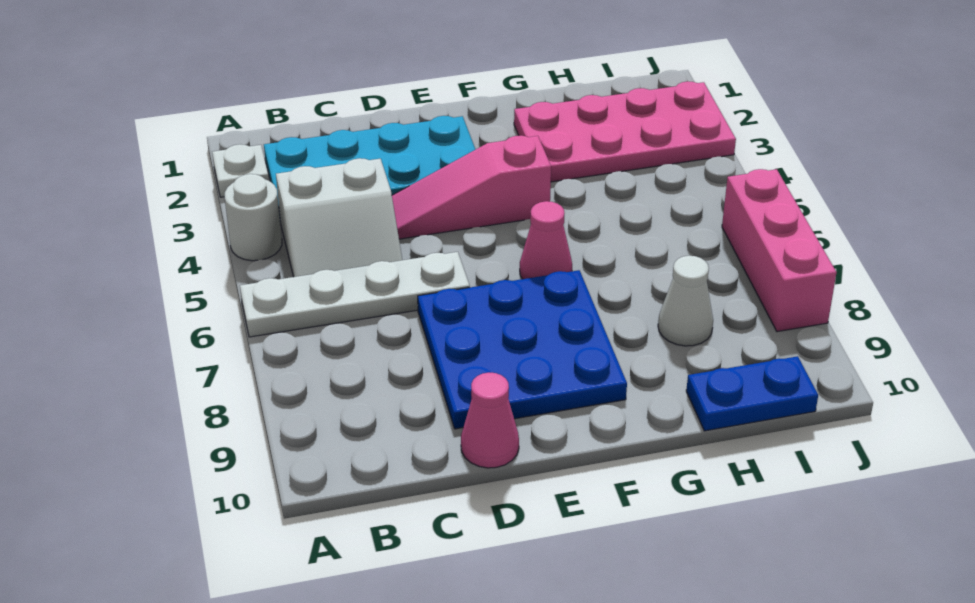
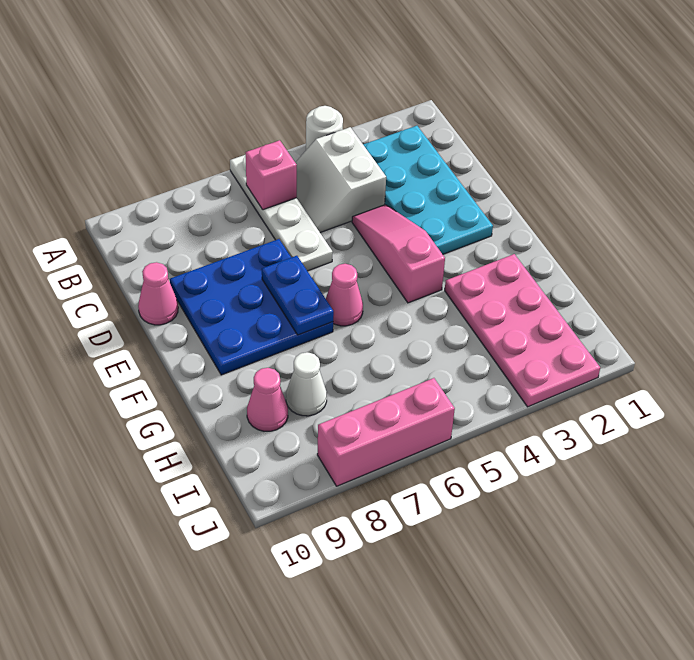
white plate A2 level 1 -> none
none -> pink brick B6 level 2
none -> pink cone H9 level 1
blue plate H10:I10 level 1 -> blue plate E7:F7 level 2

